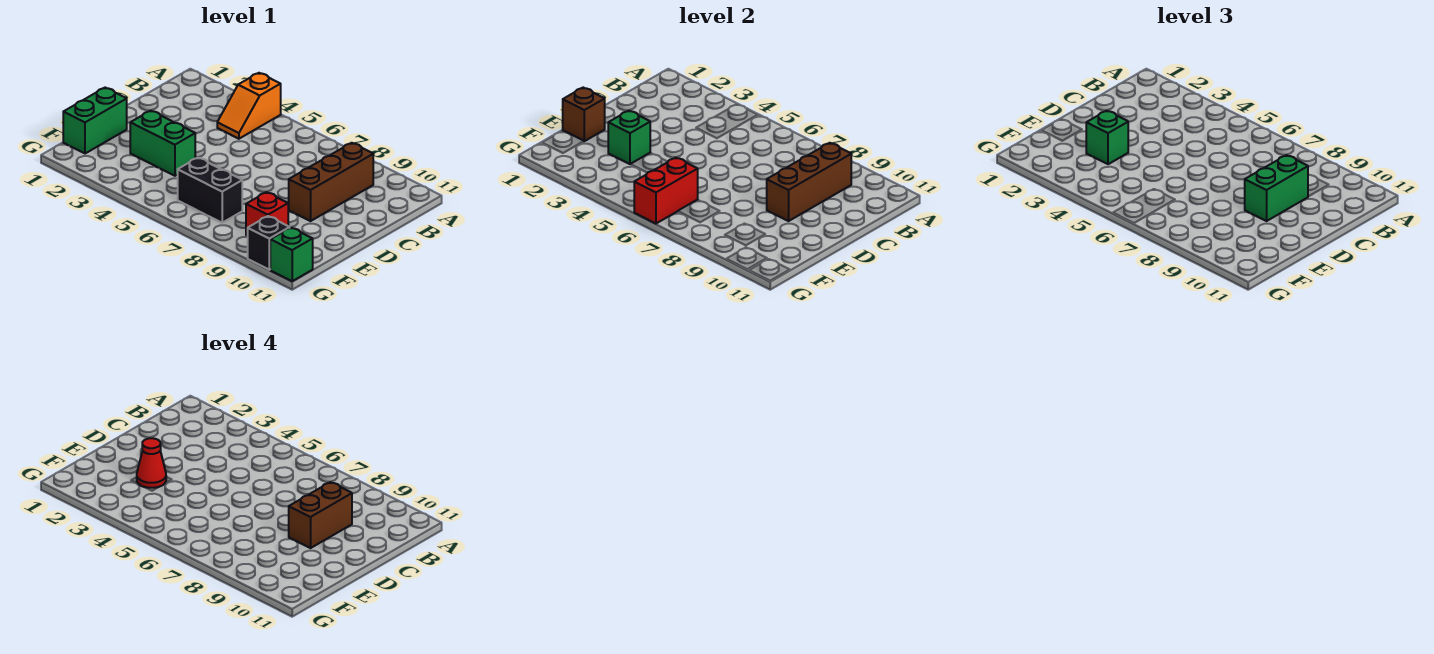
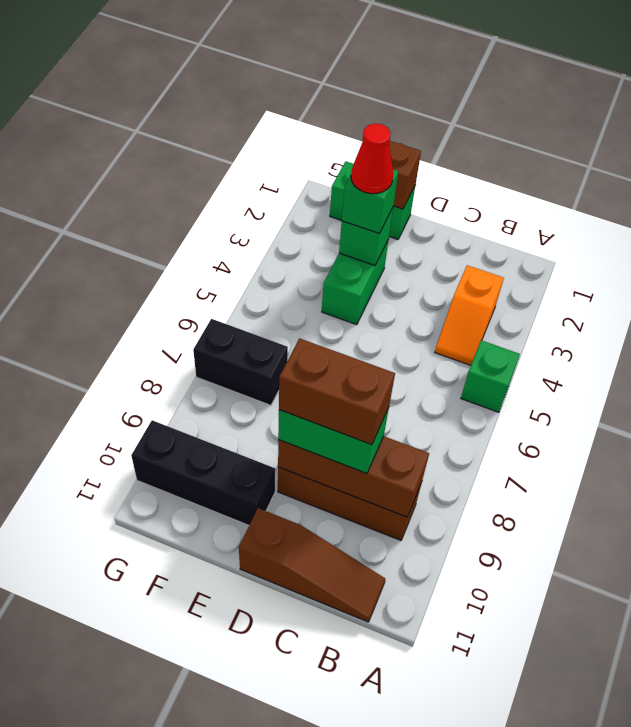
orange slope A4:B4 level 1 top A -> orange slope B3:B4 level 1 top 3
none -> brown slope B11:D11 level 1 top D
black brick F6:F7 level 1 -> black brick F7:G7 level 1
red brick F6:G6 level 2 -> none
red brick F9 level 1 -> none
black brick G10 level 1 -> black brick E10:G10 level 1
green brick G11 level 1 -> green brick A5 level 1

